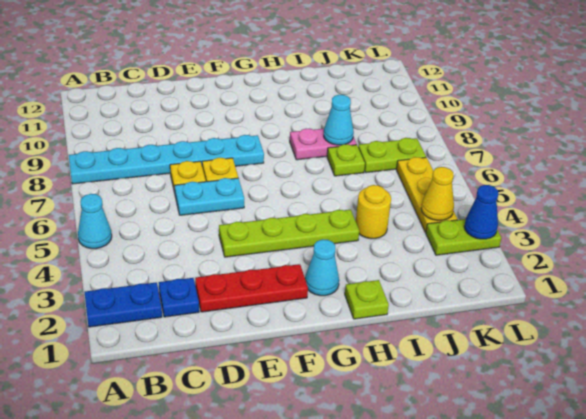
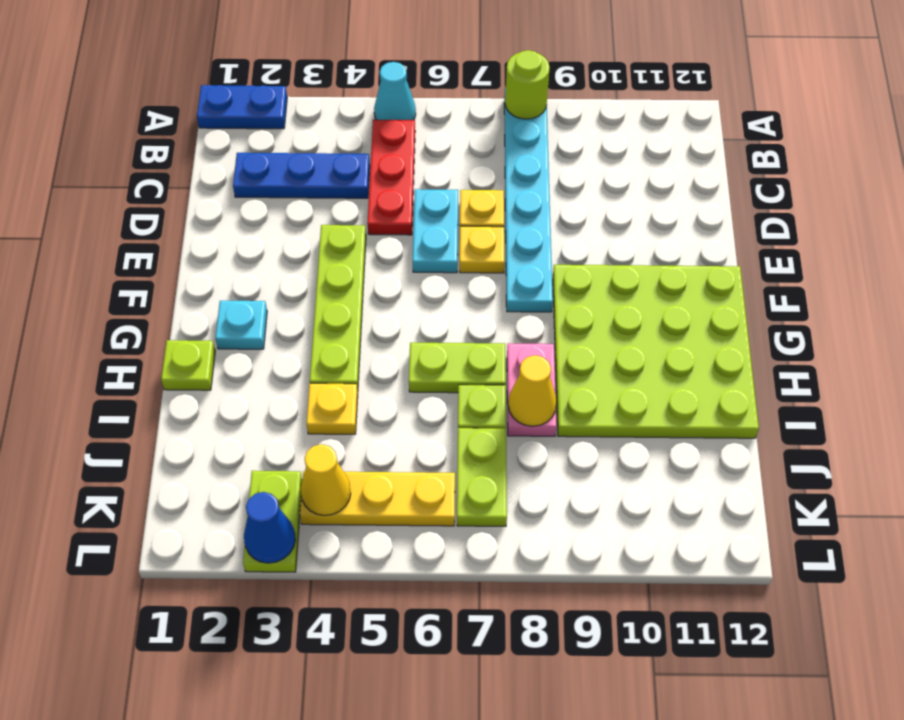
blue plate A2:B2 level 1 -> blue plate A1:A2 level 1
none -> lime round brick A8 level 2
blue plate C2 level 1 -> blue plate C2:C4 level 1
red plate D2:F2 level 1 -> red plate B5:D5 level 1
none -> lime plate F9:I12 level 1
cyan cone G2 level 1 -> cyan plate G2 level 1
none -> lime plate H6:H7 level 1
yellow round brick I4 level 1 -> yellow plate I4 level 1
cyan cone I8 level 2 -> yellow cone I8 level 2

